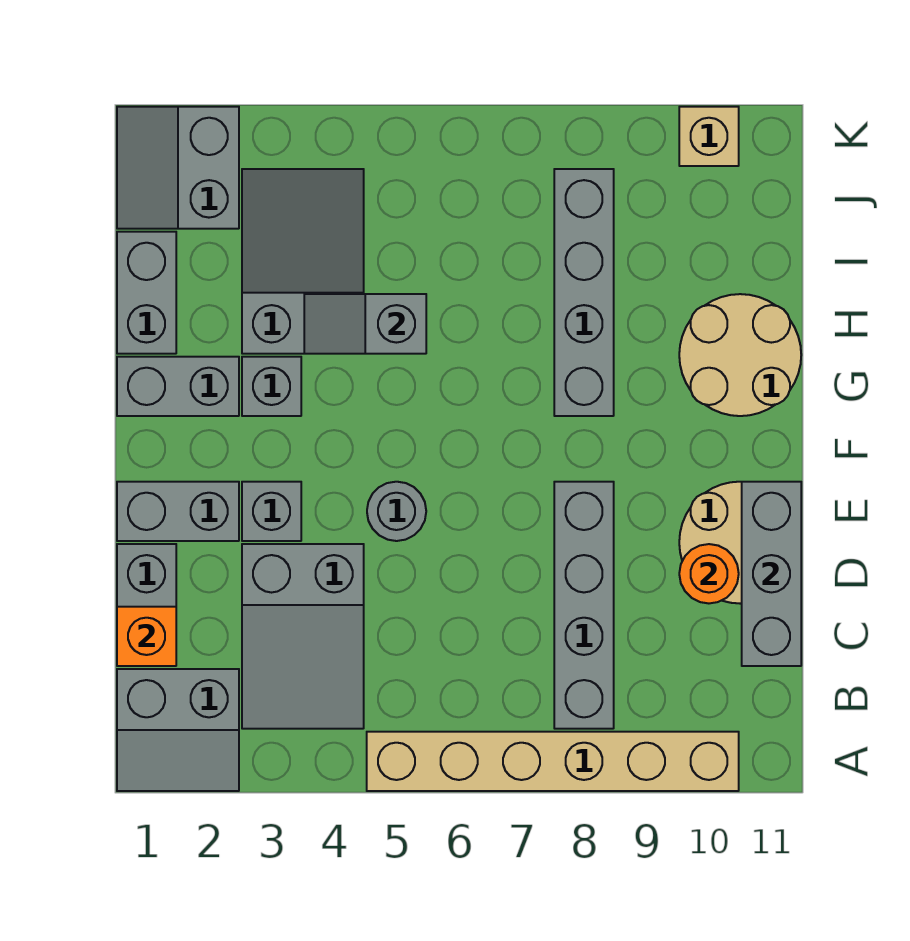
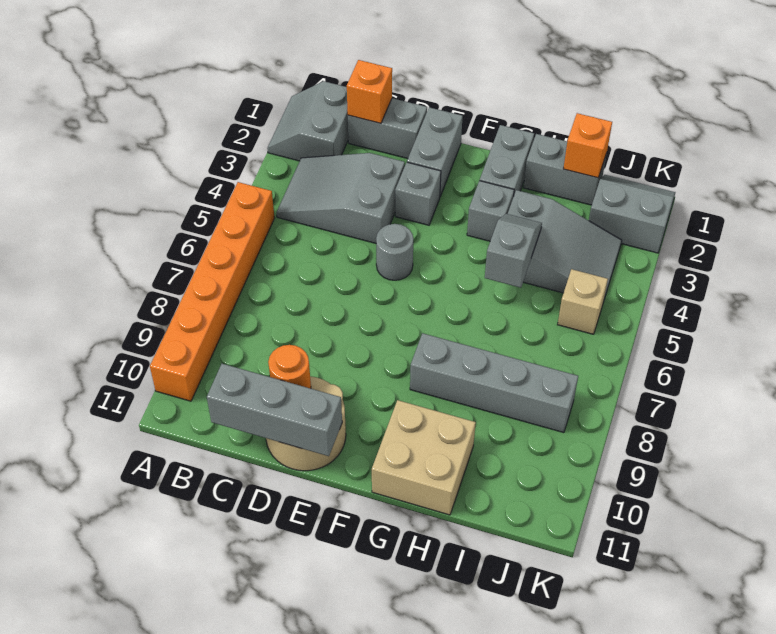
tan brick A5:A10 level 1 -> orange brick A5:A10 level 1
grey brick B8:E8 level 1 -> none
tan round brick G10:H11 level 1 -> tan brick G10:H11 level 1
none -> orange brick I1 level 2
tan brick K10 level 1 -> tan brick J5 level 1

